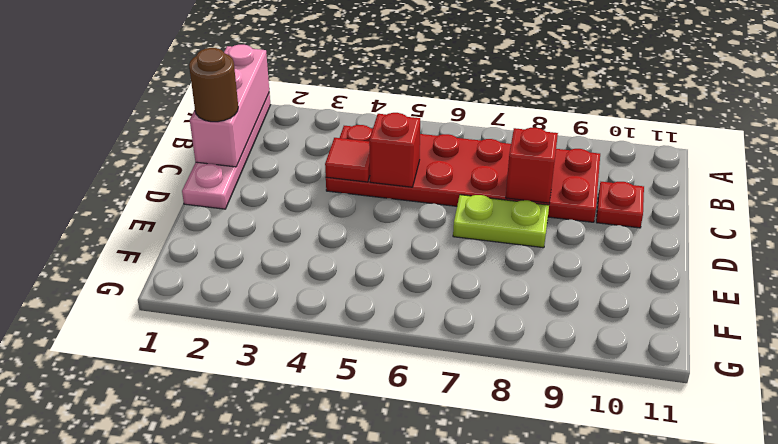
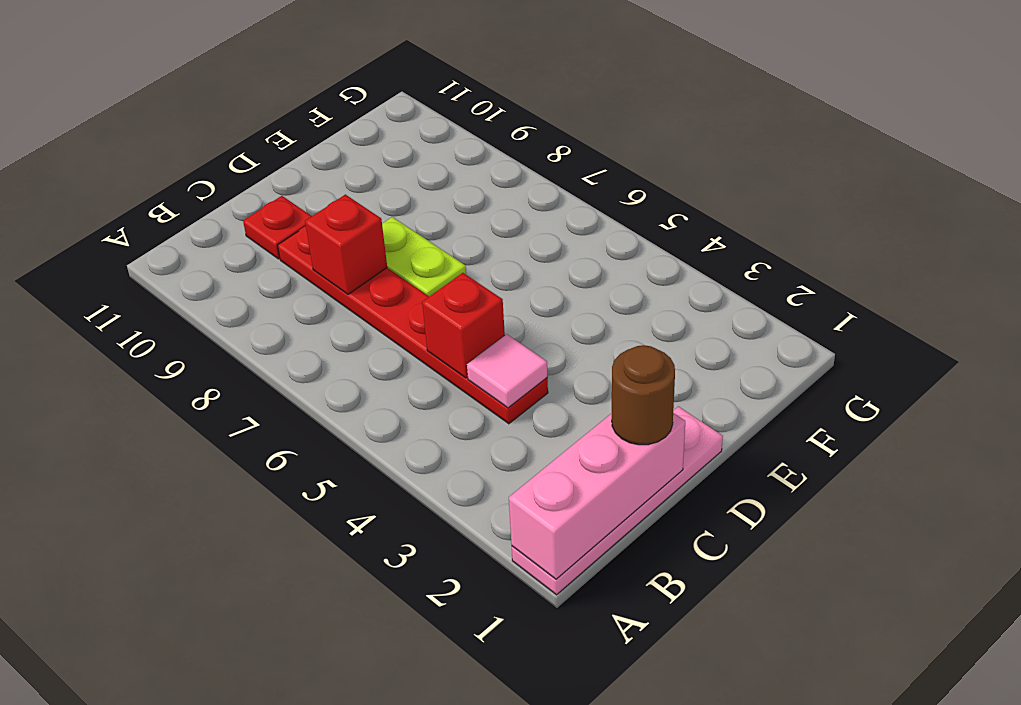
red plate B4:C9 level 1 -> red plate C4:C9 level 1
red tile C4 level 2 -> pink tile C4 level 2

